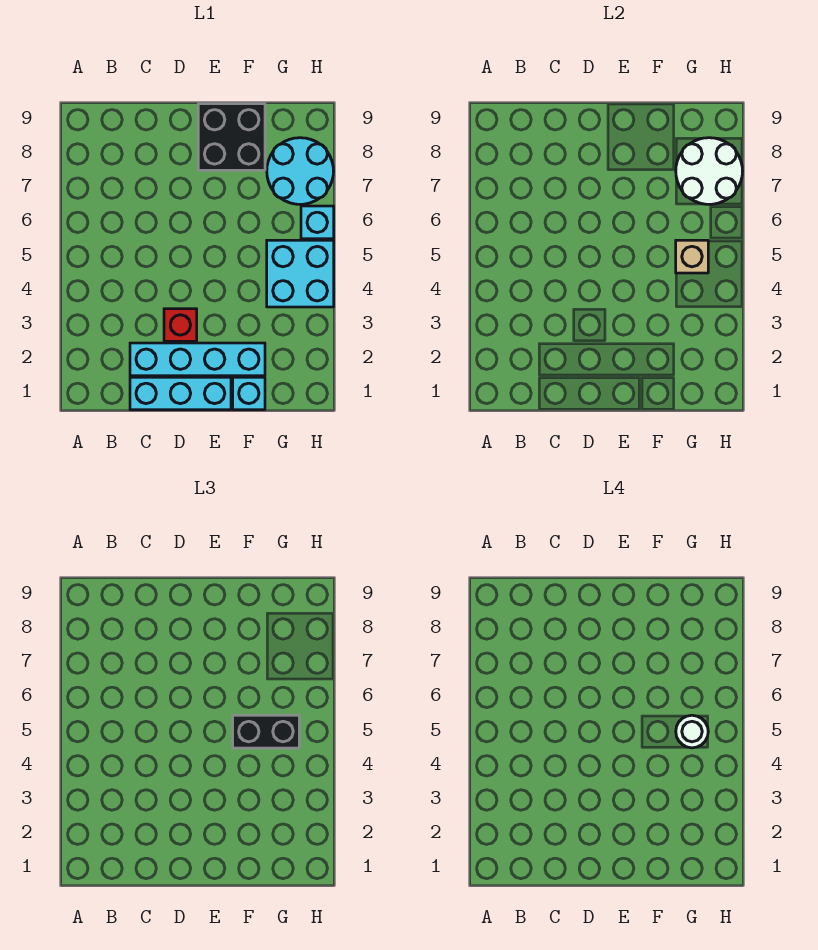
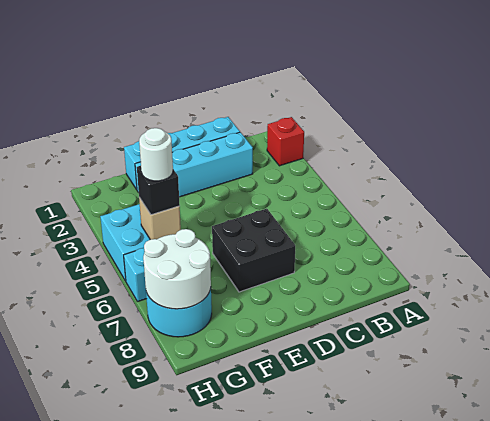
red brick D3 level 1 -> red brick A2 level 1
black brick E8:F9 level 1 -> black brick D6:E7 level 1
black brick F5:G5 level 3 -> black brick G5 level 3

